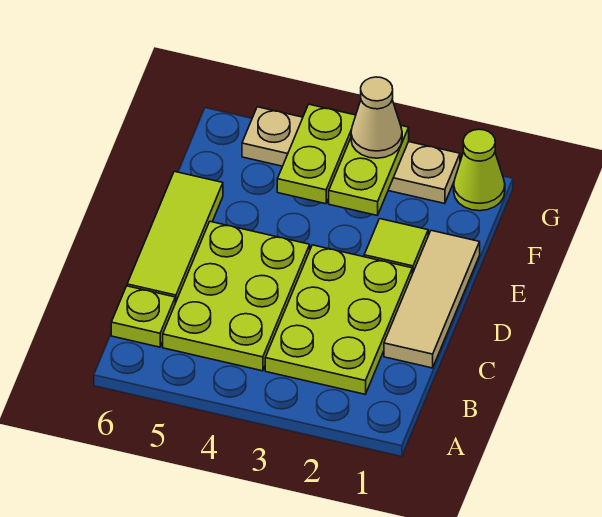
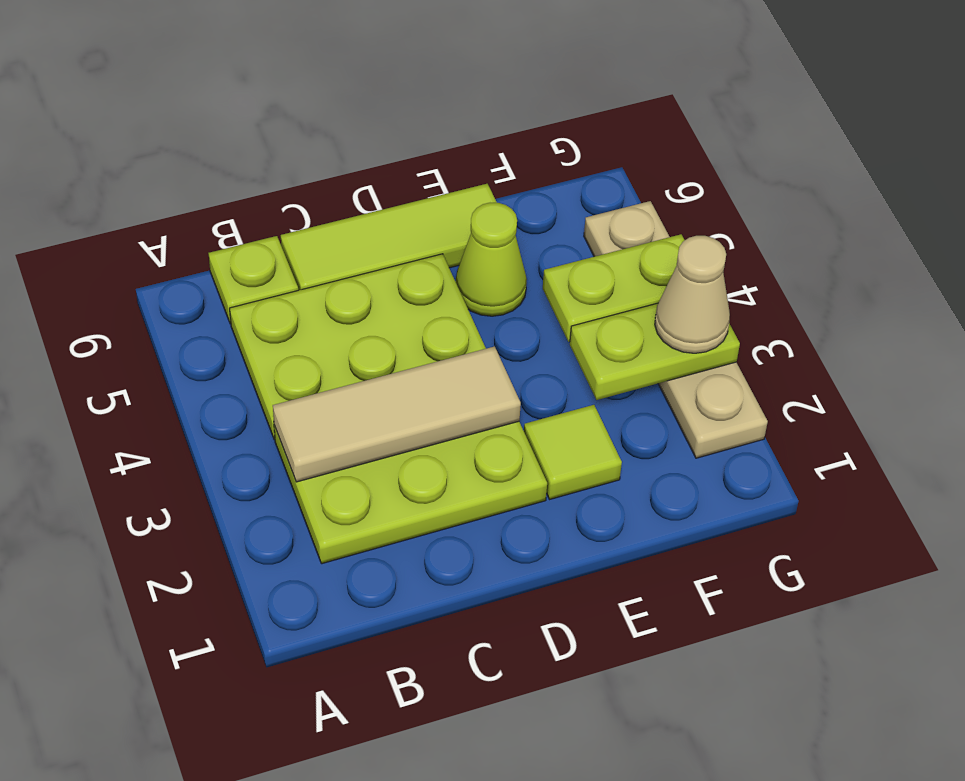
tan tile C1:E1 level 1 -> tan tile B3:D3 level 2
lime cone G1 level 1 -> lime cone E5 level 1

